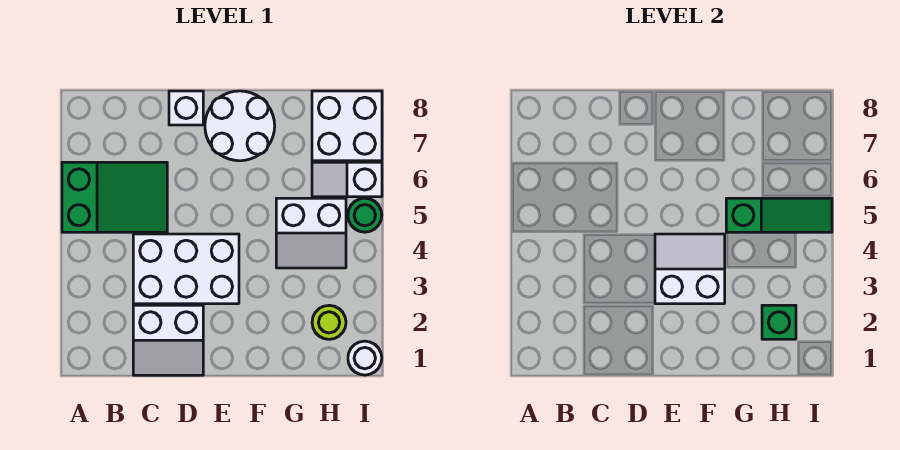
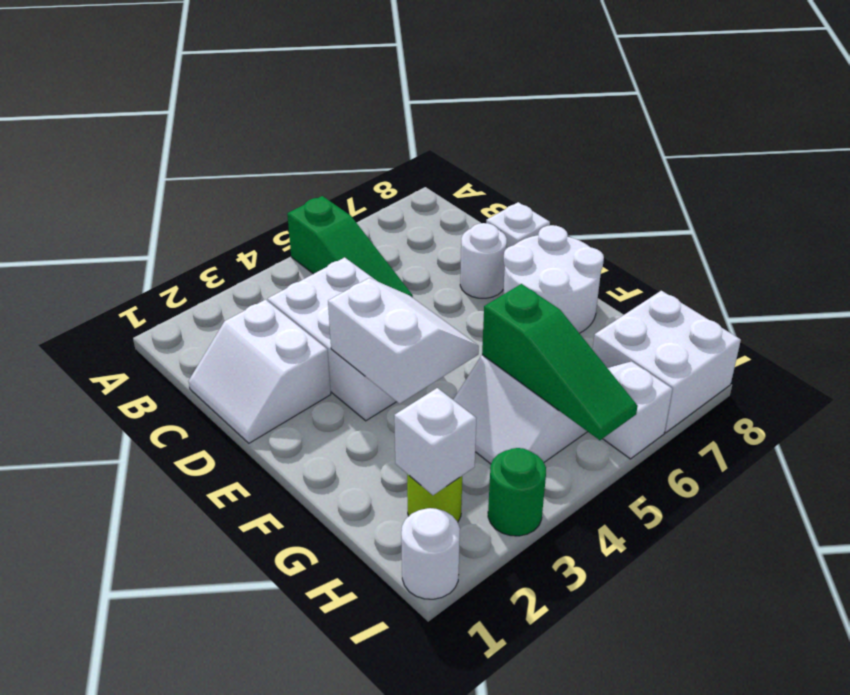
green slope A5:C6 level 1 top A -> green slope A5:C5 level 1 top A
none -> white round brick D7 level 1
green brick H2 level 2 -> white brick H2 level 2
green round brick I5 level 1 -> green round brick I3 level 1

